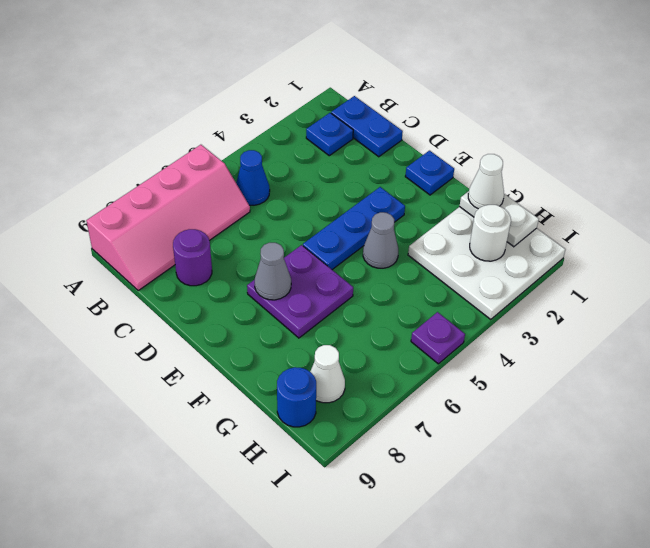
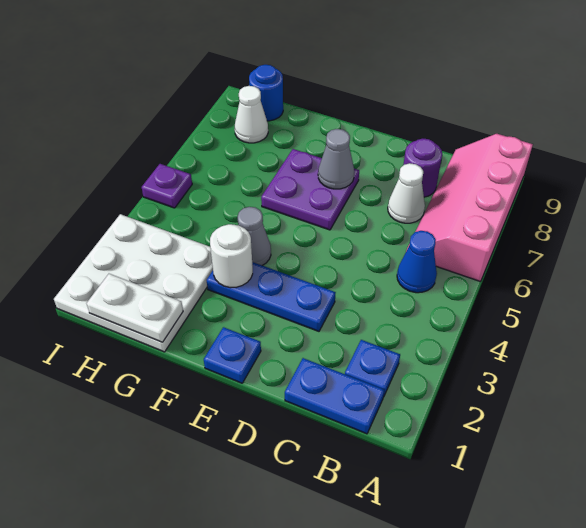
blue plate E3:E5 level 1 -> blue plate D3:F3 level 1
white cone G1 level 3 -> white cone C7 level 1
white round brick H2 level 2 -> white round brick F3 level 2

